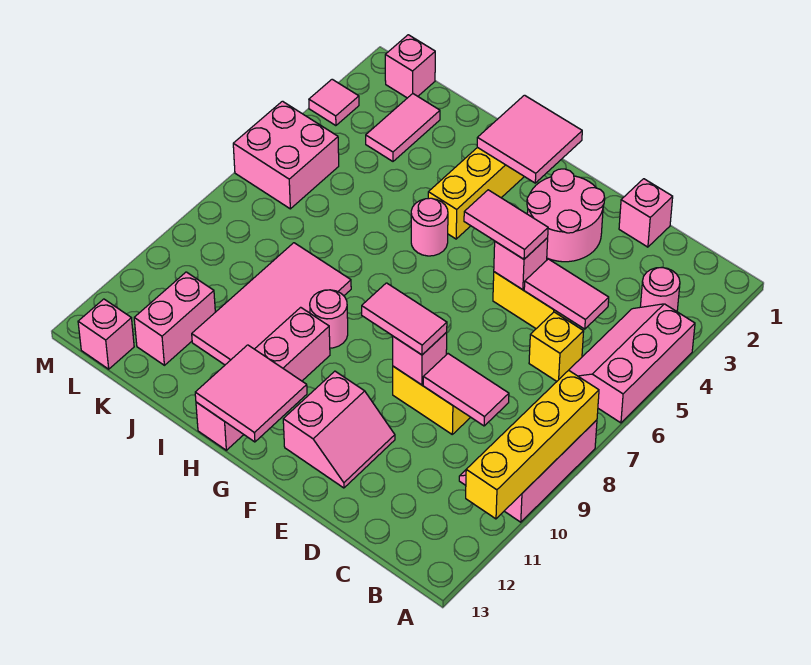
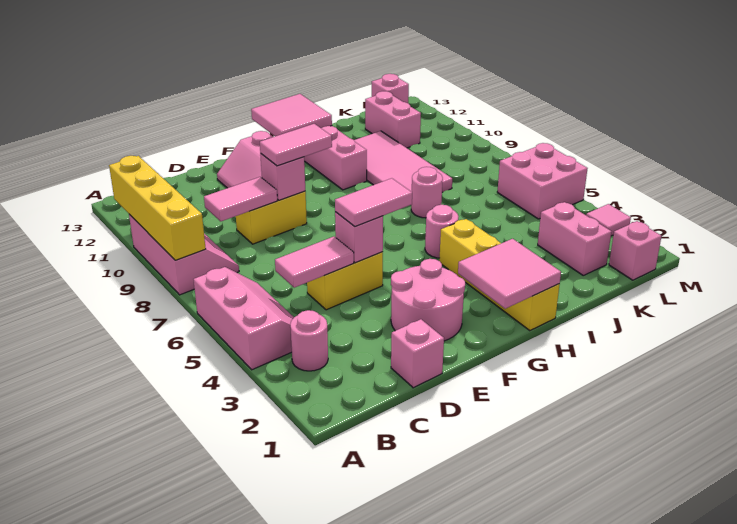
yellow brick C6 level 1 -> none
pink round brick H9 level 1 -> pink round brick I7 level 1
pink tile K2:K3 level 1 -> pink brick K2:K3 level 1

